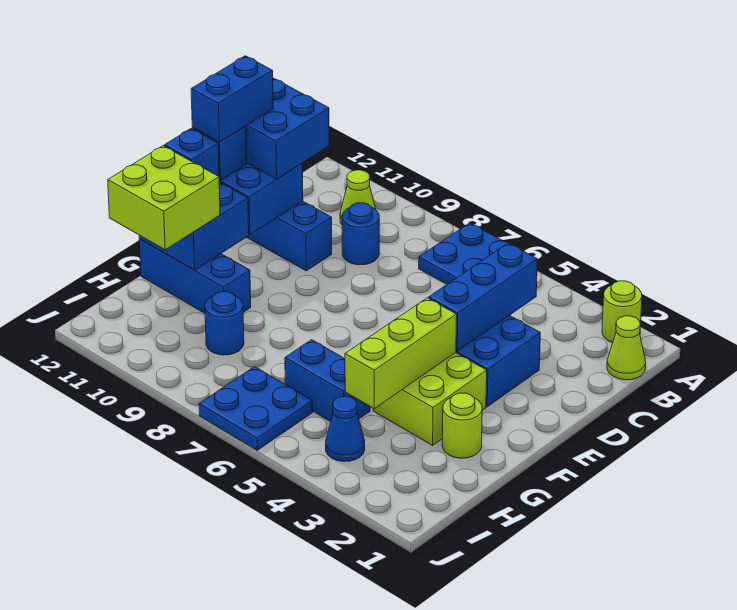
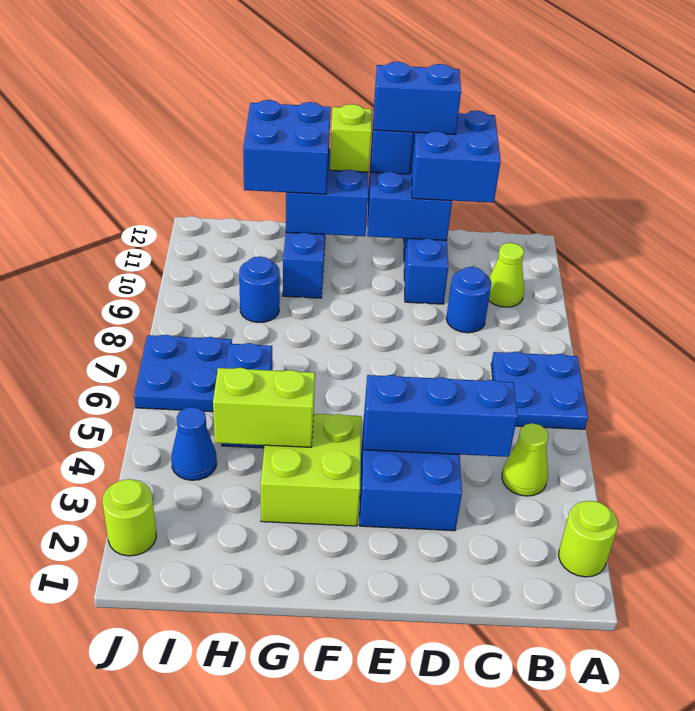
lime cone B1 level 1 -> lime cone B4 level 1
lime brick F4:H4 level 2 -> lime brick G4:H4 level 2
blue brick F12 level 3 -> lime brick F12 level 3
lime round brick G2 level 1 -> lime round brick J2 level 1
lime brick G11:H12 level 3 -> blue brick G11:H12 level 3

